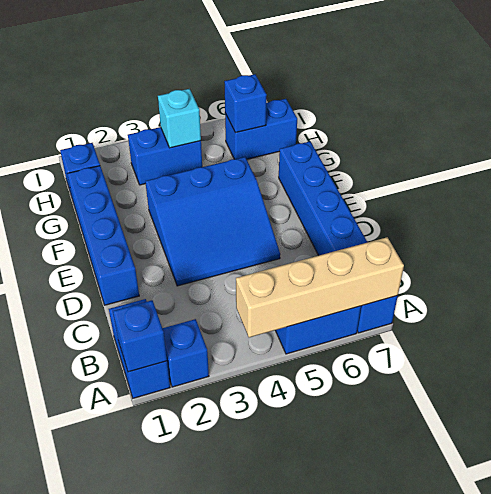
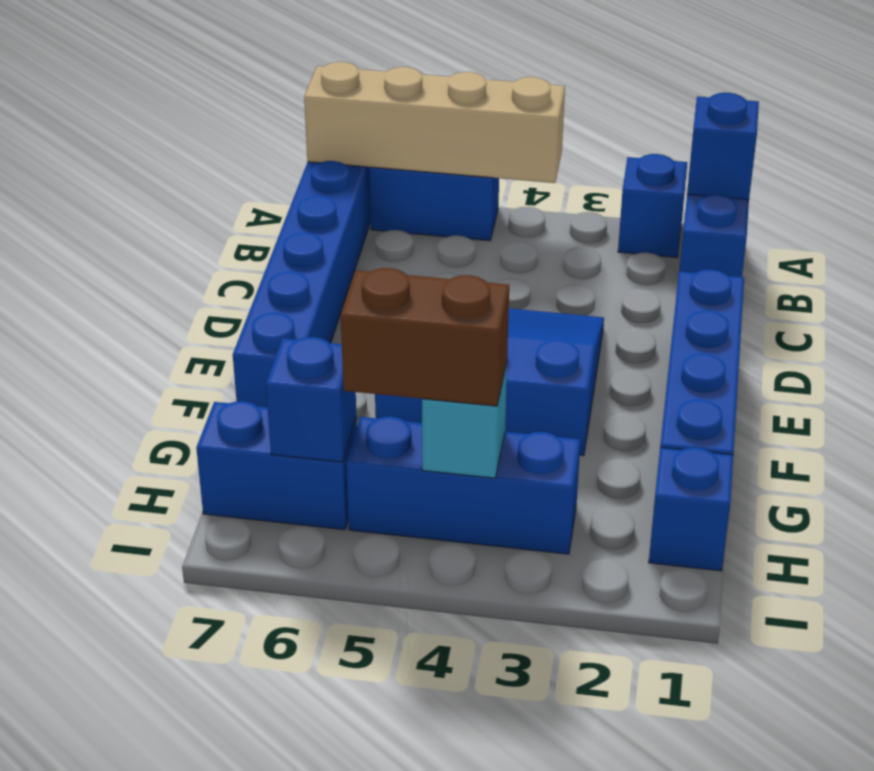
blue brick H3:H4 level 1 -> blue brick H3:H5 level 1
none -> brown brick H4:H5 level 3

